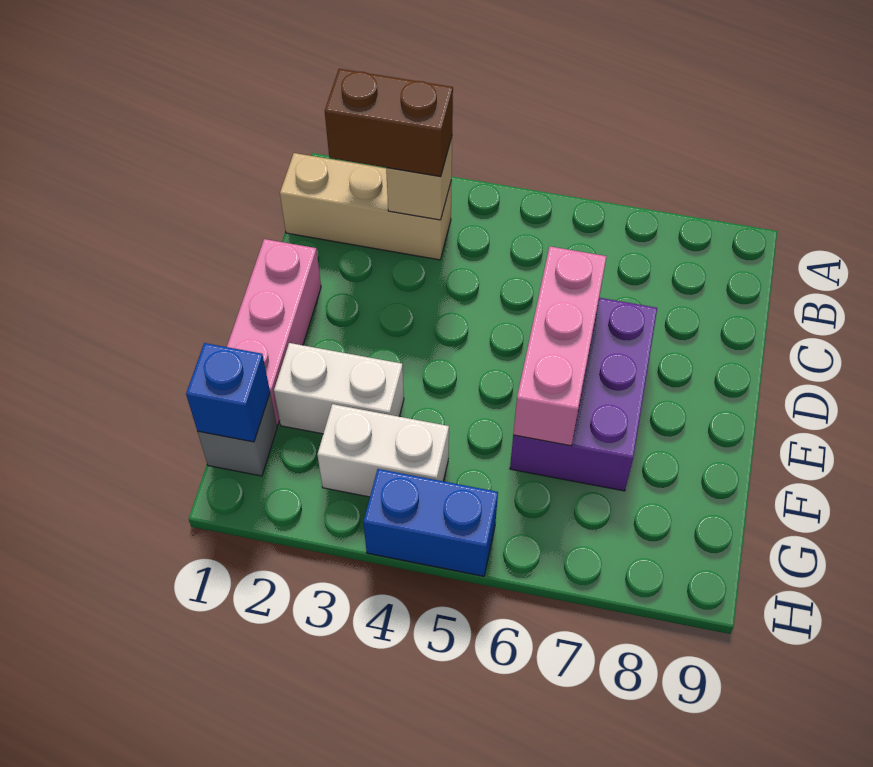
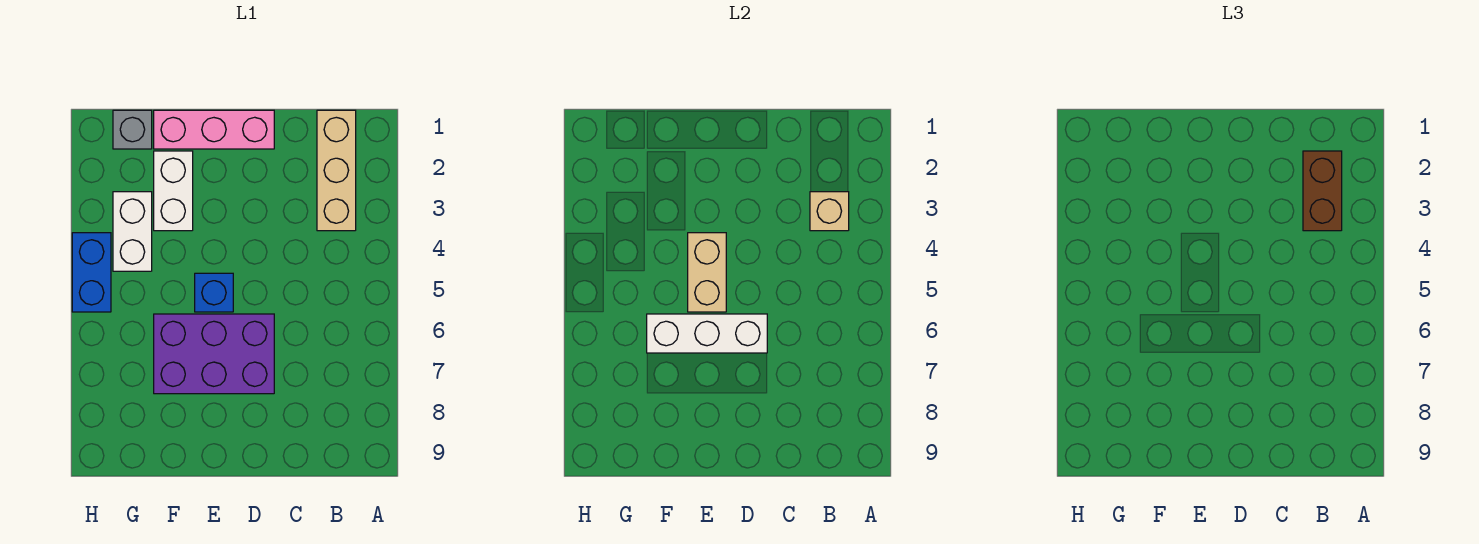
pink brick D6:F6 level 2 -> white brick D6:F6 level 2
none -> tan brick E4:E5 level 2
blue brick G1 level 2 -> blue brick E5 level 1

